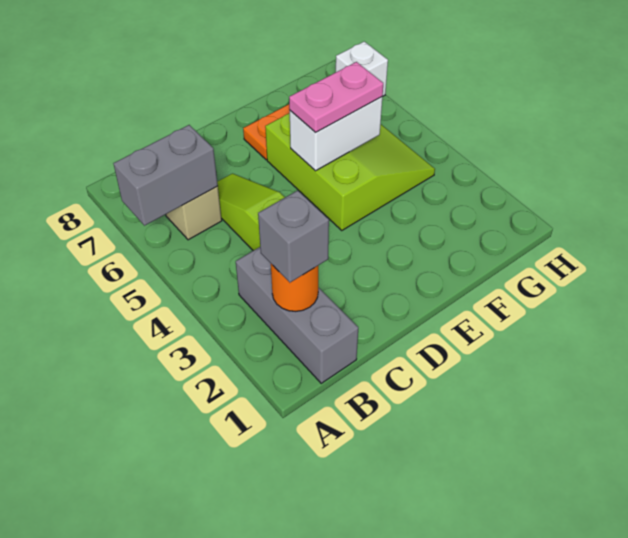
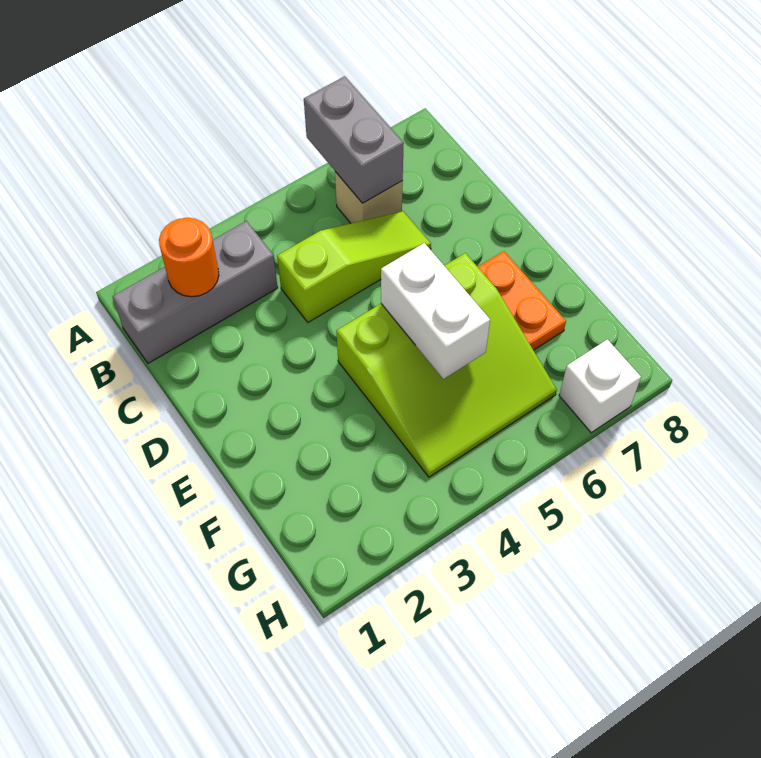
grey brick B2 level 3 -> none
pink plate E5:F5 level 3 -> none

